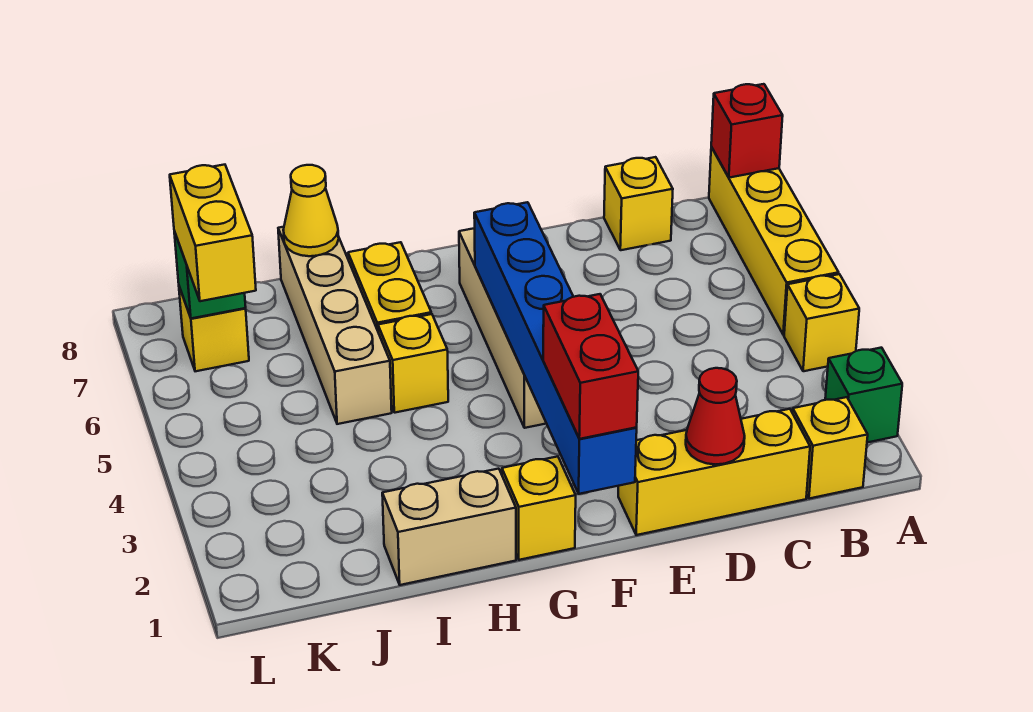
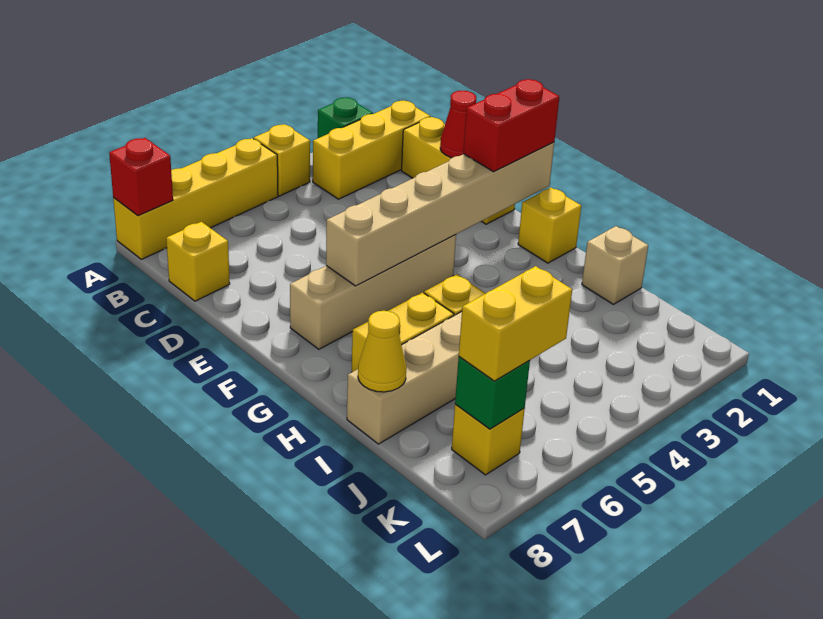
yellow brick B1 level 1 -> yellow brick B1:B3 level 1
blue brick F1:F6 level 2 -> tan brick F1:F6 level 2
tan brick H1:I1 level 1 -> tan brick I1 level 1

